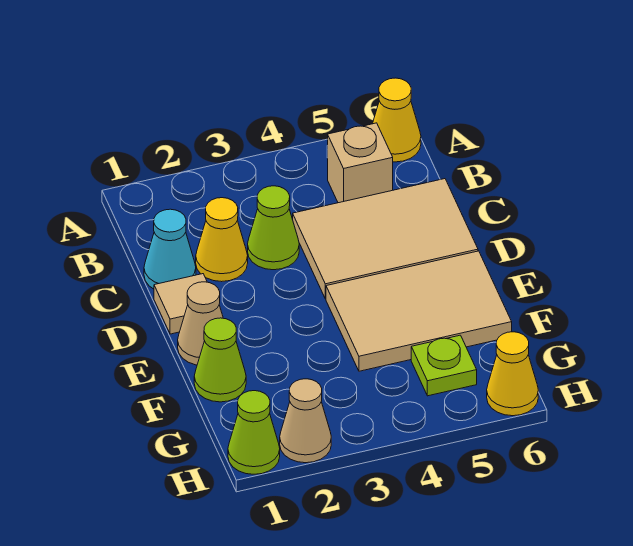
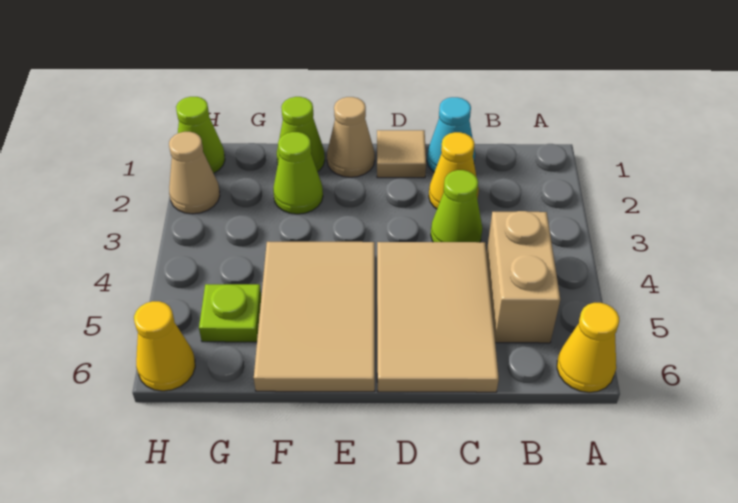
tan brick B5 level 1 -> tan brick B4:B5 level 1
none -> lime cone F2 level 1

